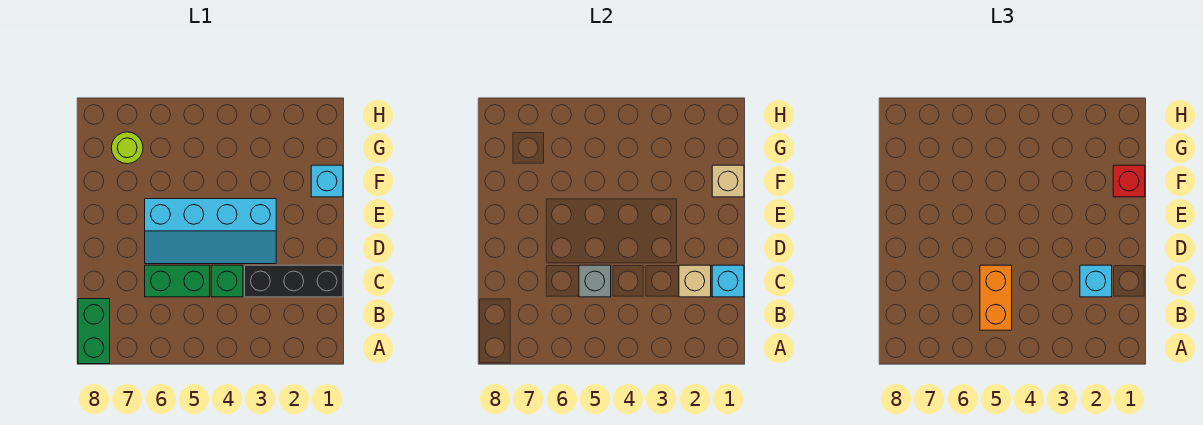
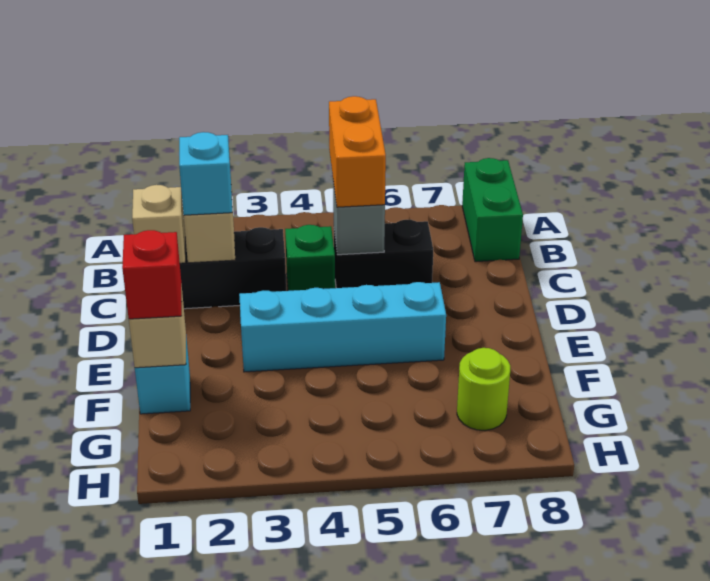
cyan brick C1 level 2 -> tan brick C1 level 2
green brick C5:C6 level 1 -> black brick C5:C6 level 1

